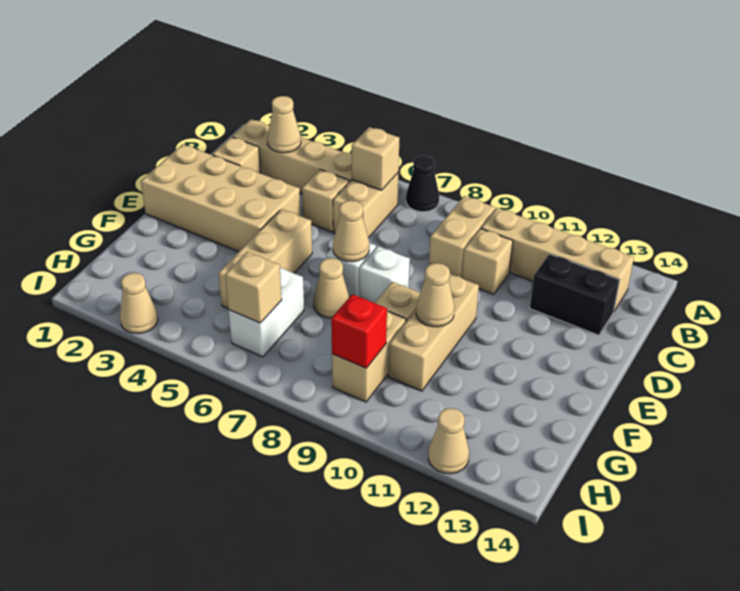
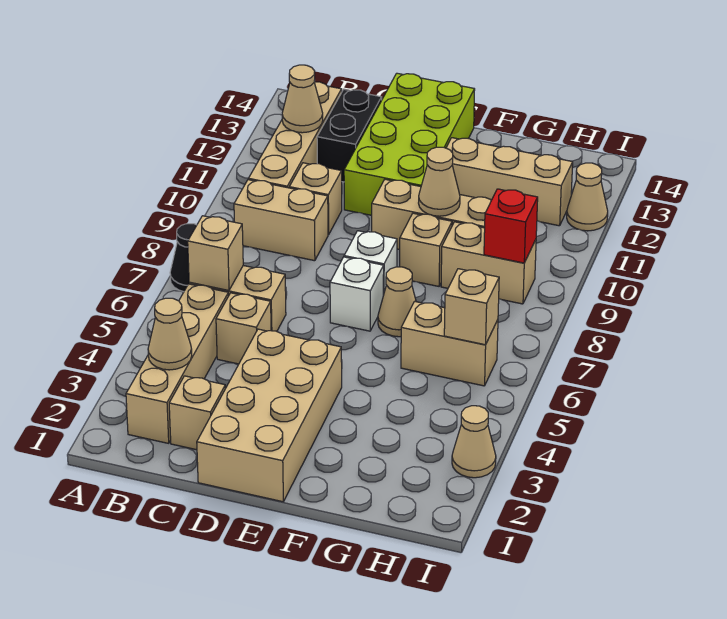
none -> lime brick D11:E14 level 1
tan brick E5:G5 level 1 -> tan brick F12:H12 level 1
tan cone E7 level 2 -> tan cone B12 level 2
white brick G6:H6 level 1 -> tan brick G6:H6 level 1

